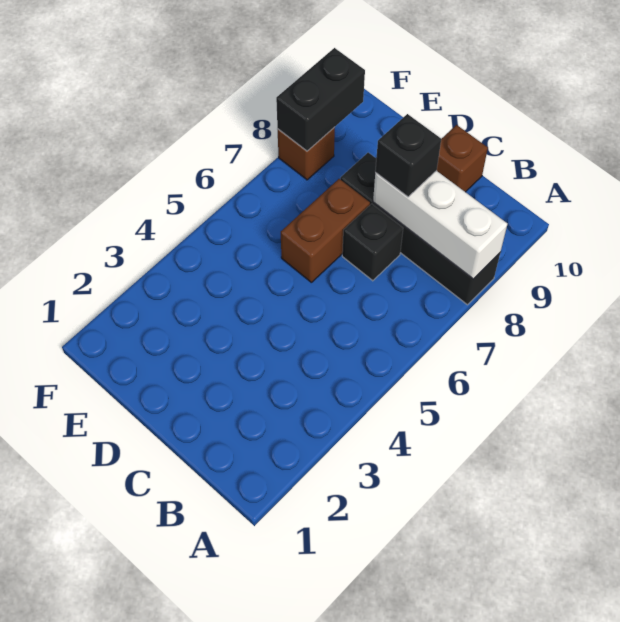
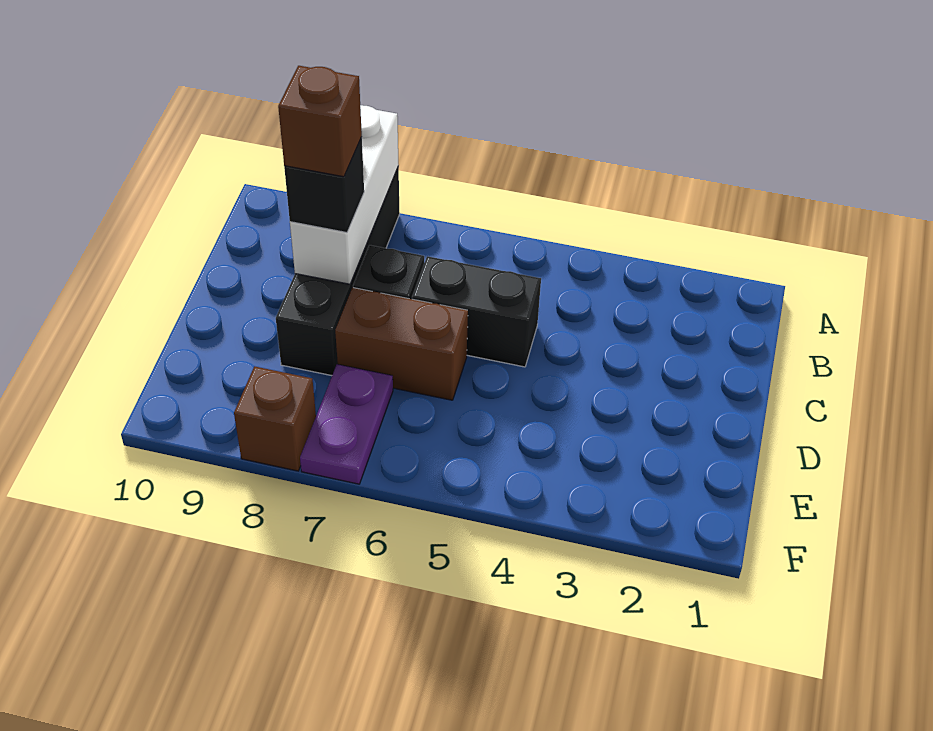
brown brick C10 level 1 -> brown brick C8 level 4
none -> purple plate E7:F7 level 1
black brick F8:F9 level 2 -> black brick C5:C6 level 1

